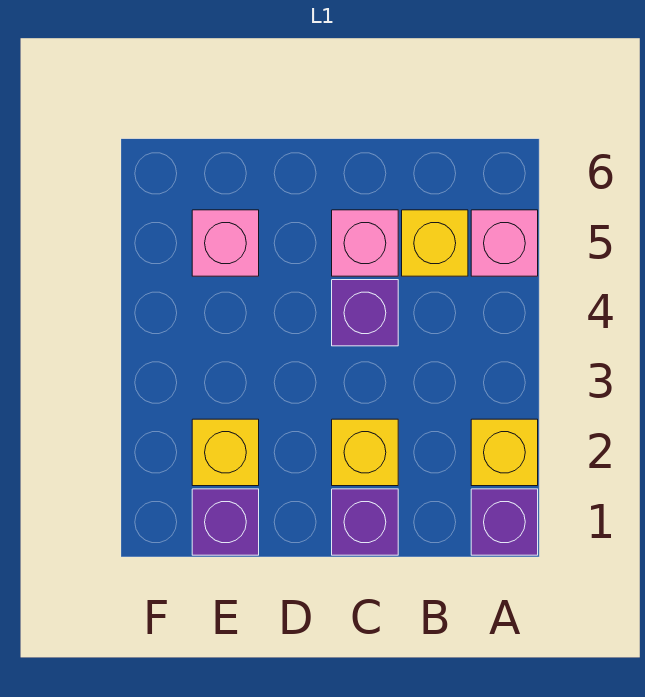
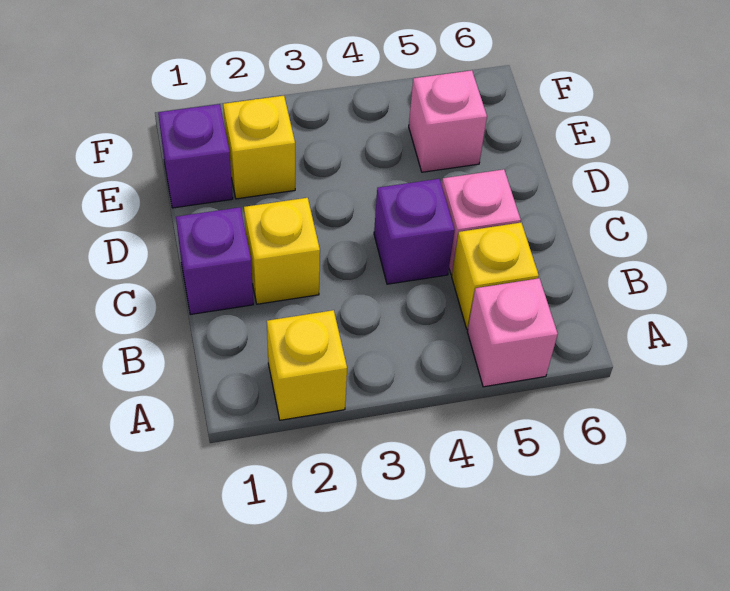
purple brick A1 level 1 -> none

